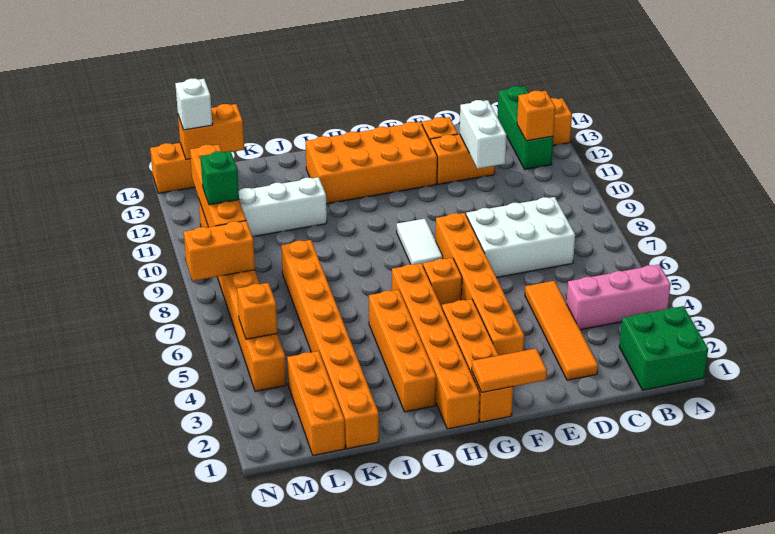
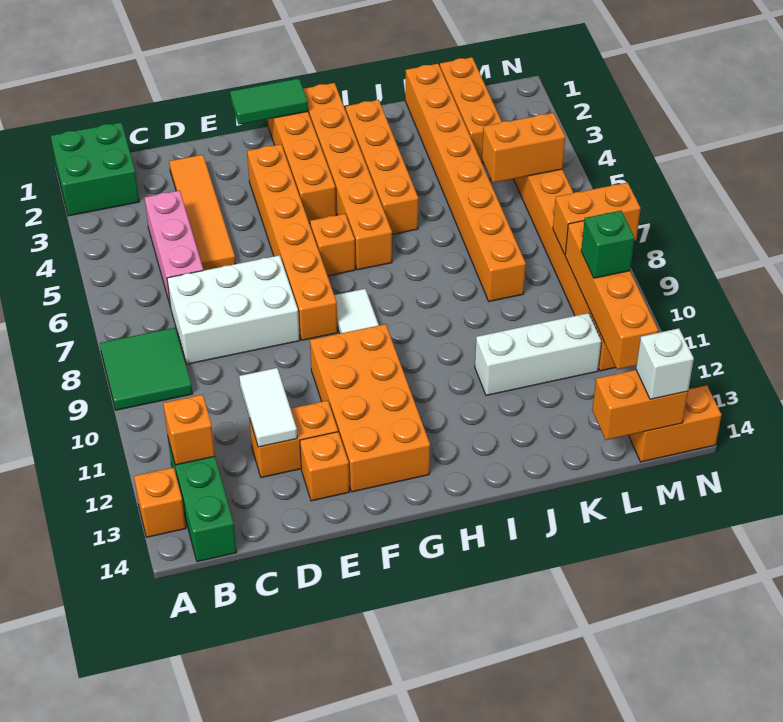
pink brick A4:C4 level 1 -> pink brick C4:C6 level 1
none -> green tile A8:B9 level 1
white brick D11:D12 level 2 -> white tile D11:D12 level 2
orange tile F1:G1 level 2 -> green tile F1:G1 level 2
orange brick F12:I13 level 1 -> orange brick F10:G13 level 1
orange brick M5 level 2 -> orange brick L5:M5 level 2

